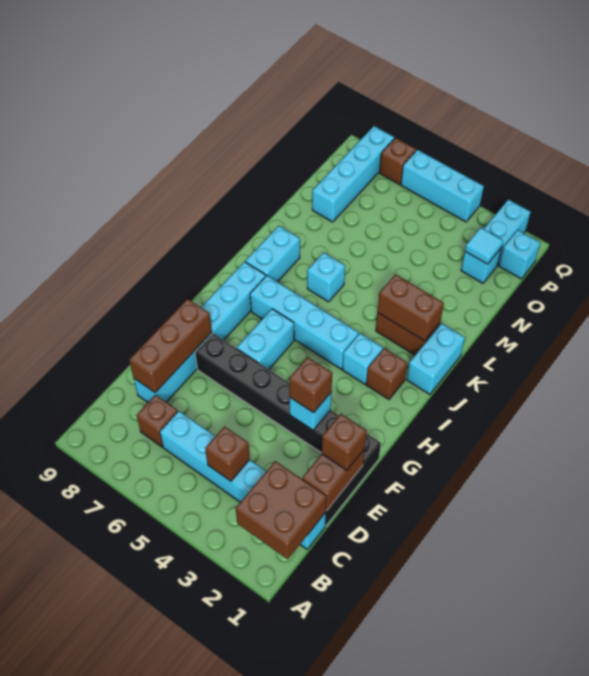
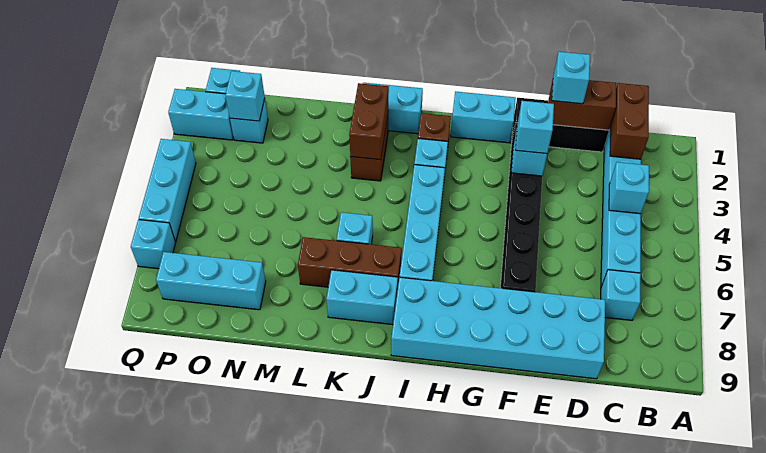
brown brick B1:C2 level 2 -> brown brick C1:C2 level 2
brown brick C4 level 2 -> cyan brick C4 level 2
brown brick C7 level 1 -> cyan brick C7 level 1
cyan brick D8:I8 level 1 -> cyan brick D8:I9 level 1
brown brick D8:F8 level 2 -> brown brick J7:L7 level 1
brown brick E1 level 3 -> cyan brick E1 level 3
brown brick F3 level 3 -> cyan brick F3 level 3
cyan brick G6:H6 level 1 -> cyan brick G1:H1 level 1
cyan brick N8:Q8 level 1 -> cyan brick N8:P8 level 1
cyan tile O2 level 2 -> cyan brick O2 level 2
brown brick Q7 level 1 -> cyan brick Q7 level 1

